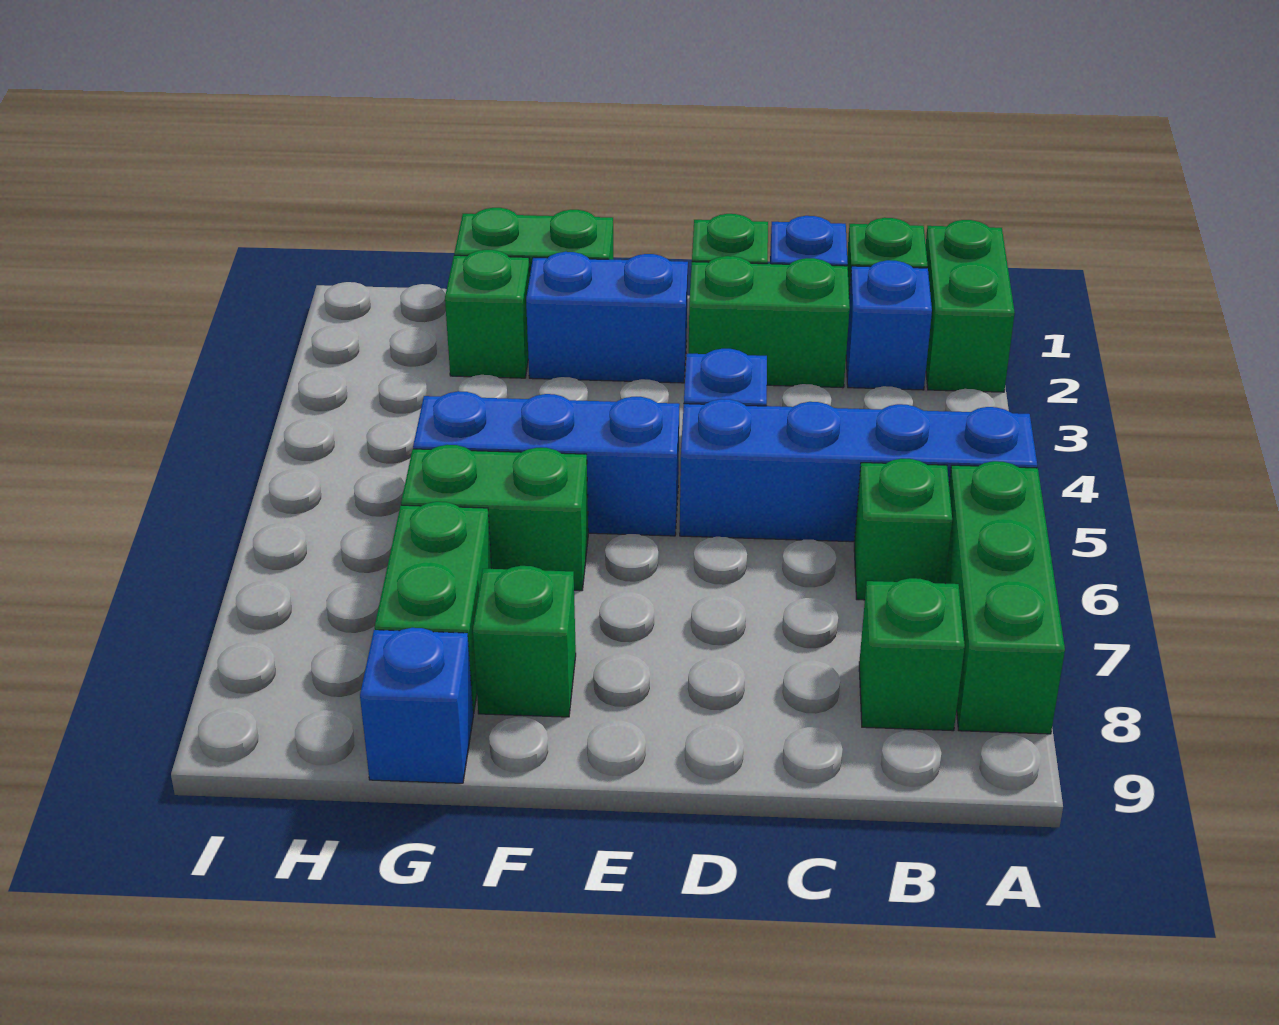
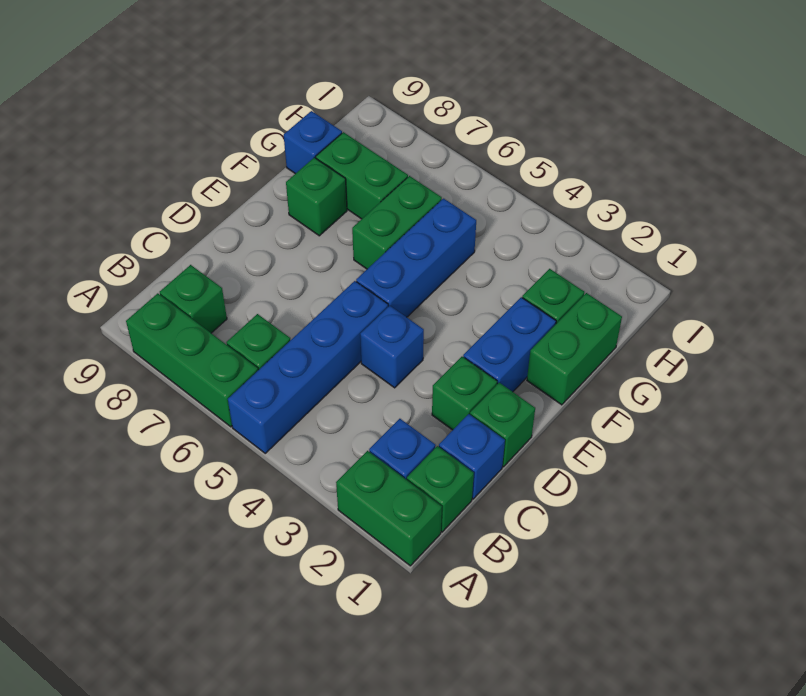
green brick C2:D2 level 1 -> green brick D2 level 1

